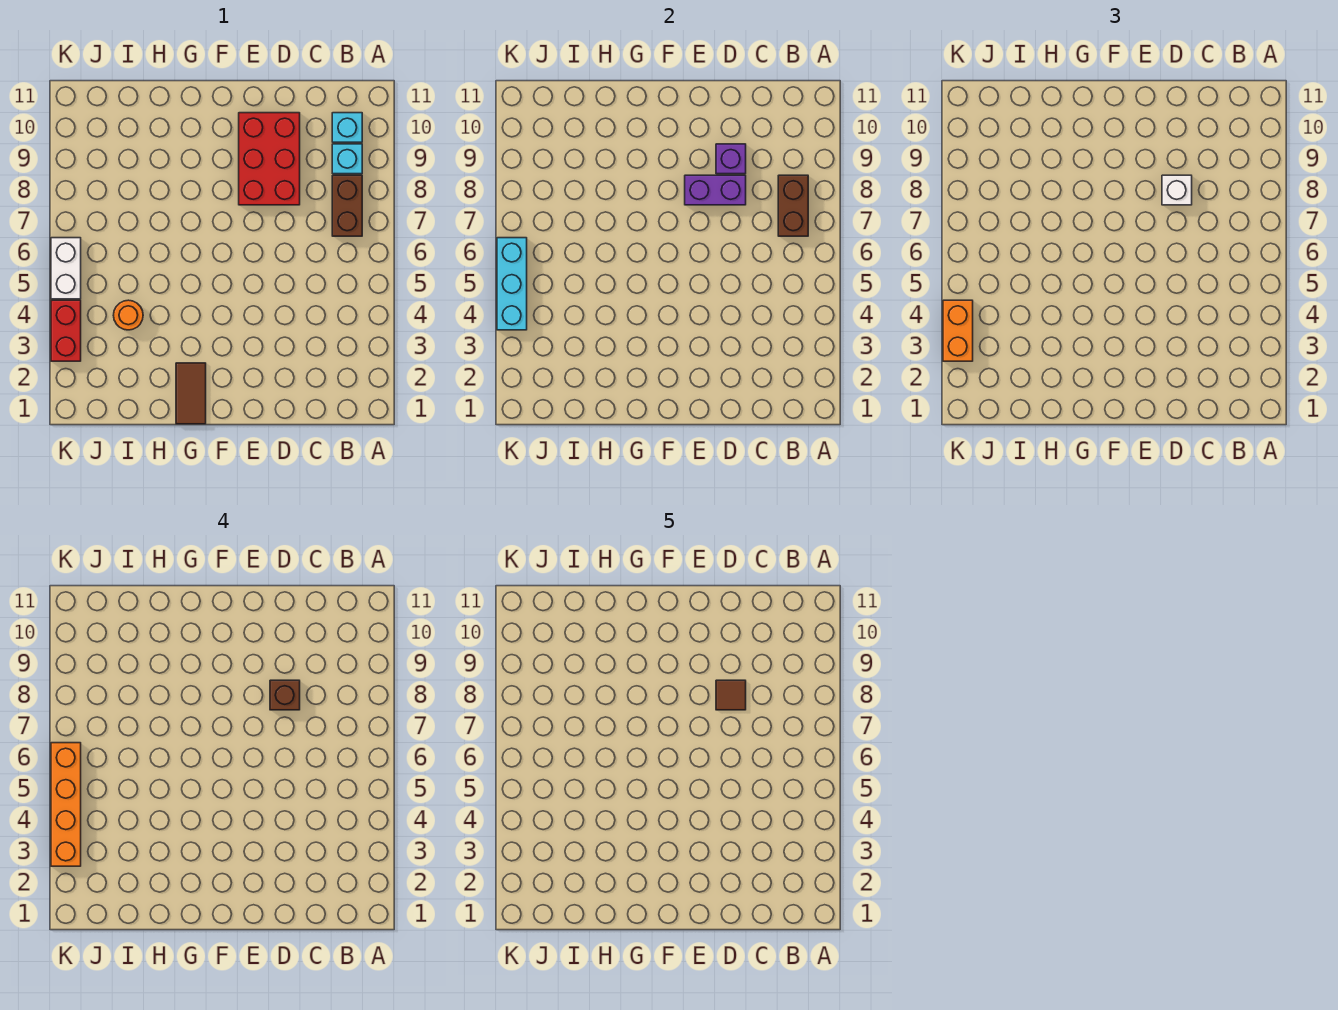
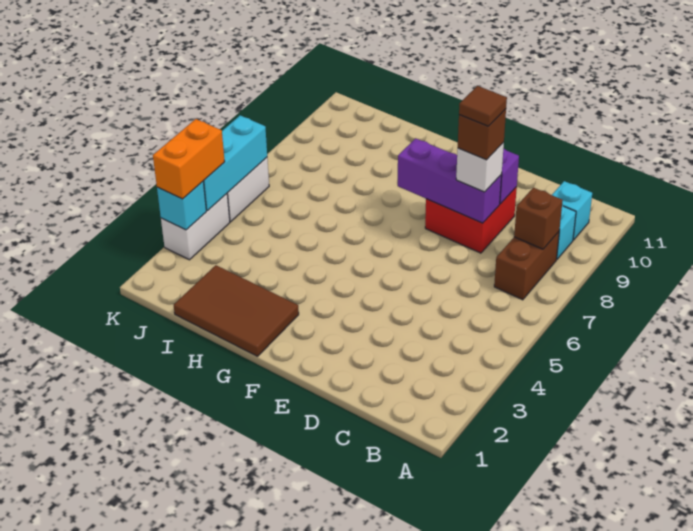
brown brick B7:B8 level 2 -> brown brick B8 level 2
red brick D8:E10 level 1 -> red brick D8:E9 level 1
purple brick D8:E8 level 2 -> purple brick D8:F8 level 2
brown tile G1:G2 level 1 -> brown tile G1:I2 level 1
orange round brick I4 level 1 -> none
red brick K3:K4 level 1 -> white brick K3:K4 level 1
none -> cyan brick K3 level 2
orange brick K3:K6 level 4 -> none

